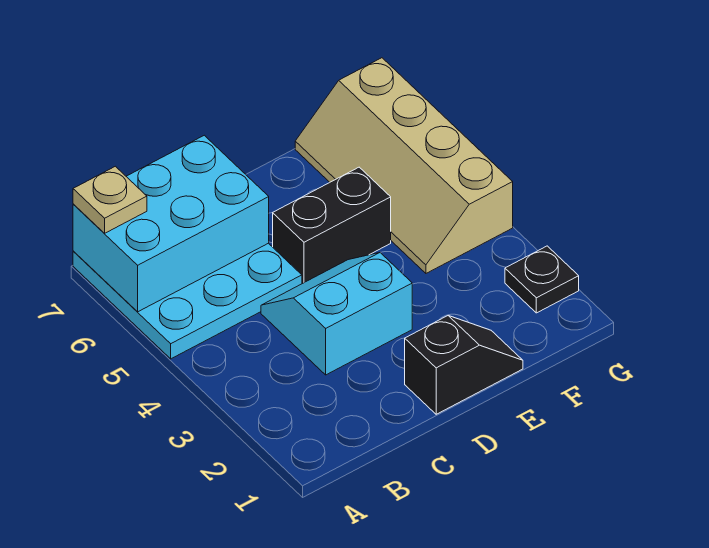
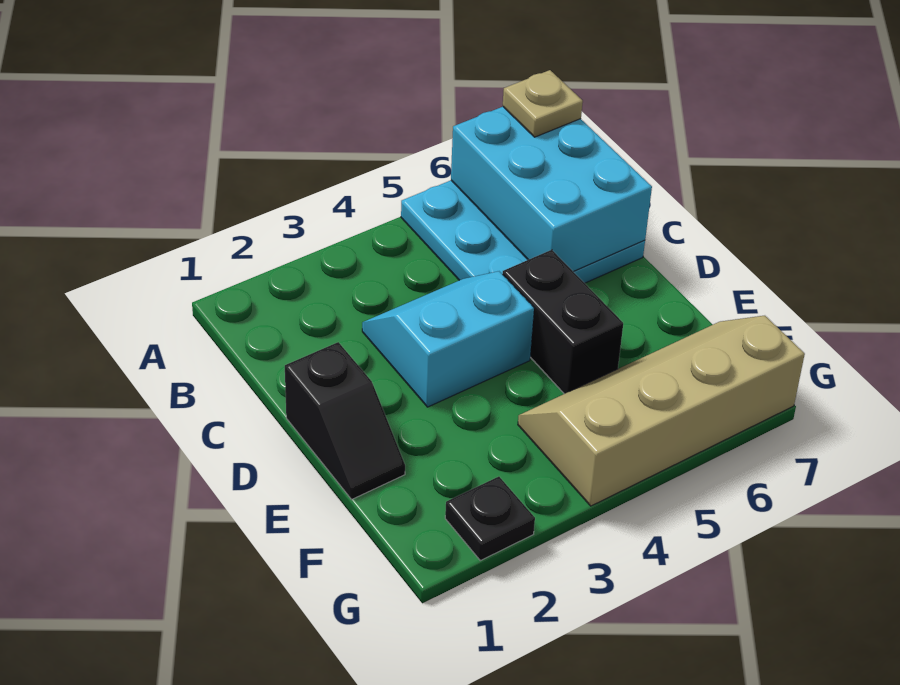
cyan slope C3:D4 level 1 top 3 -> cyan slope C3:D4 level 1 top D

